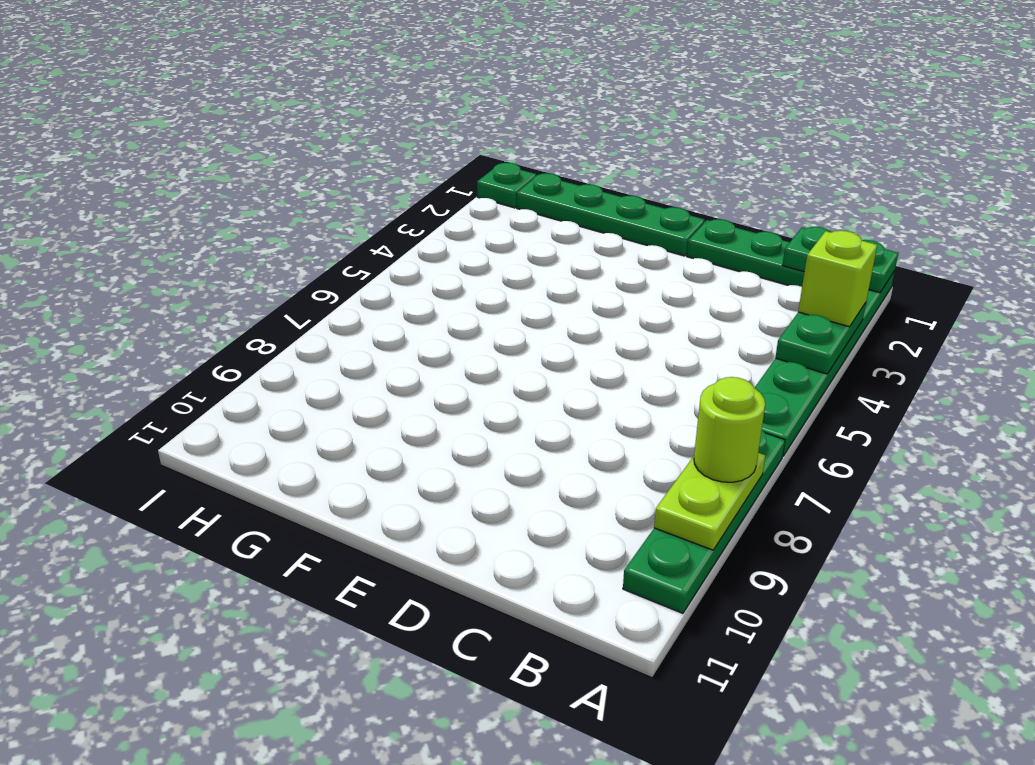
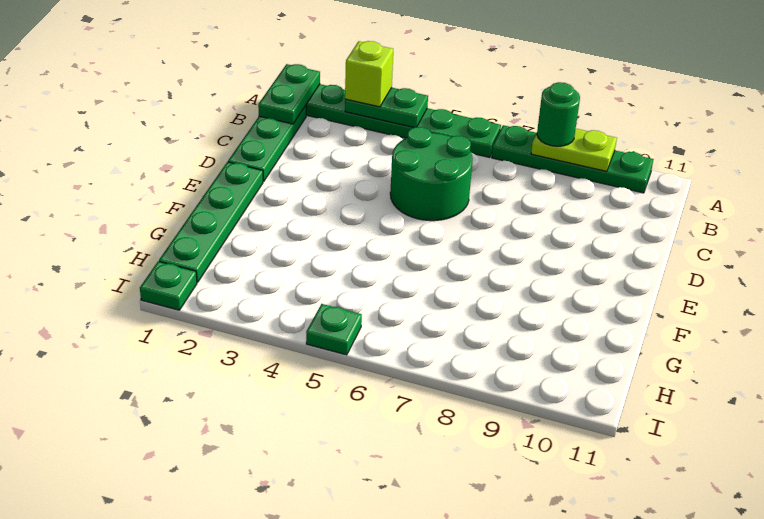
lime round brick A8 level 3 -> green round brick A8 level 3
none -> green round brick C5:D6 level 1
none -> green plate I5 level 1

